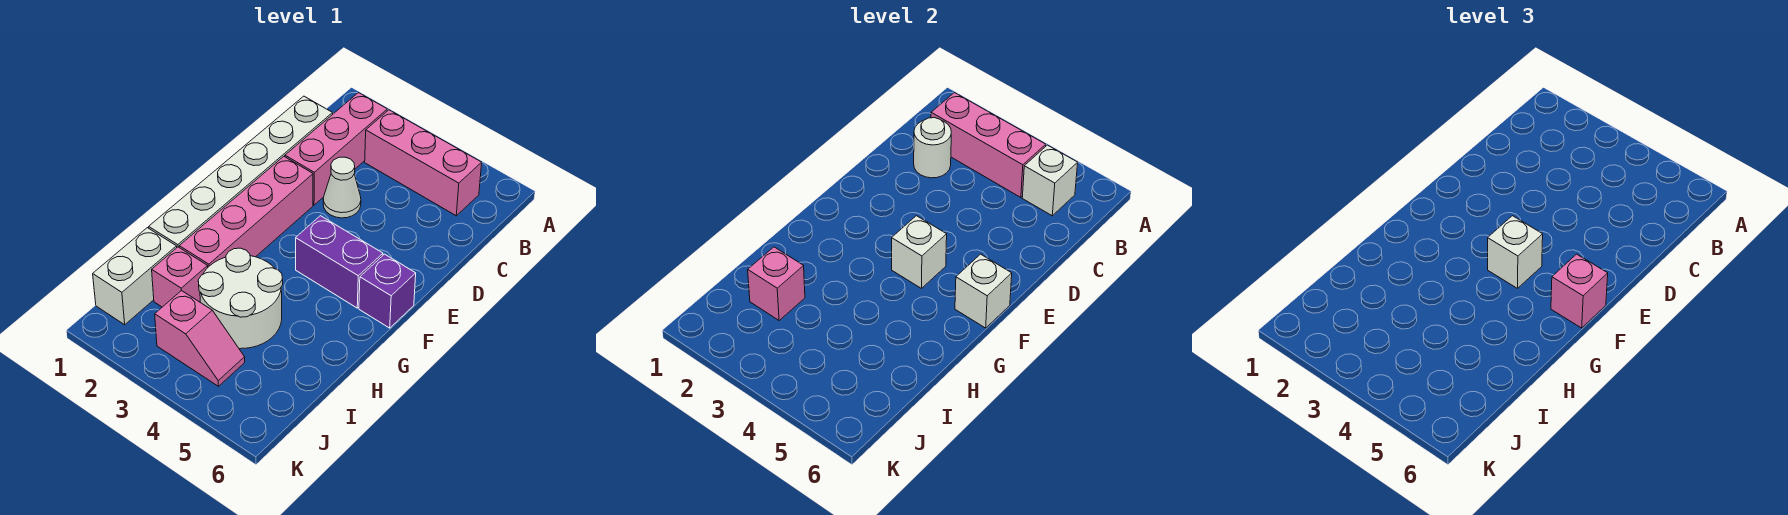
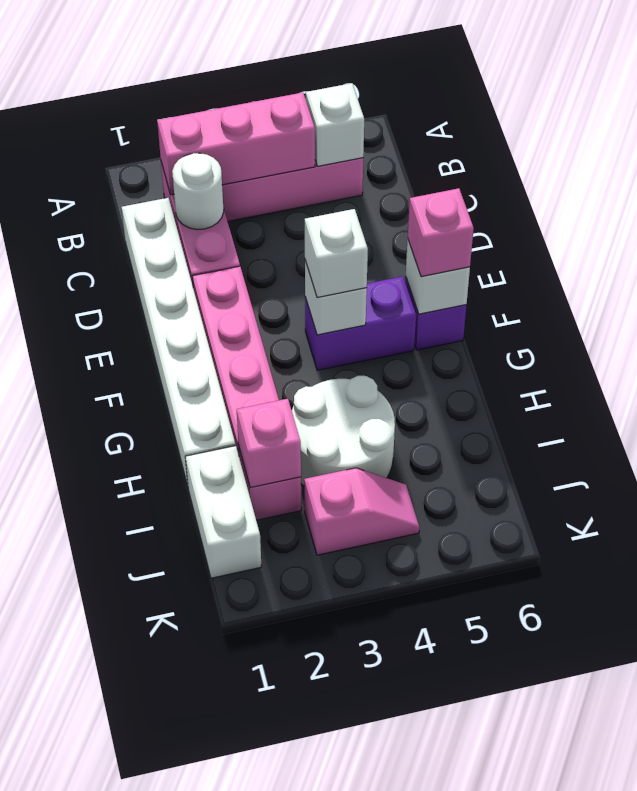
white cone D3 level 1 -> none

